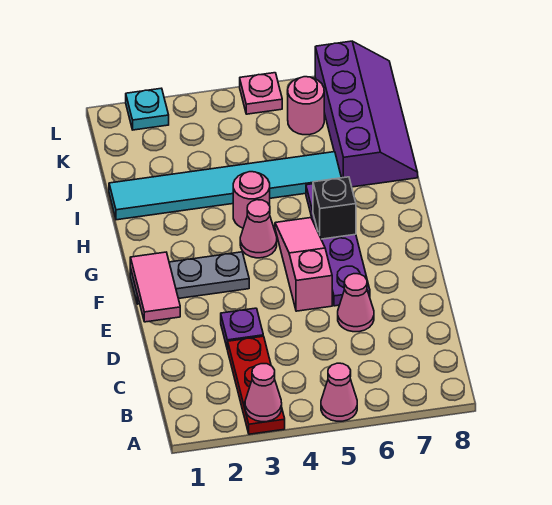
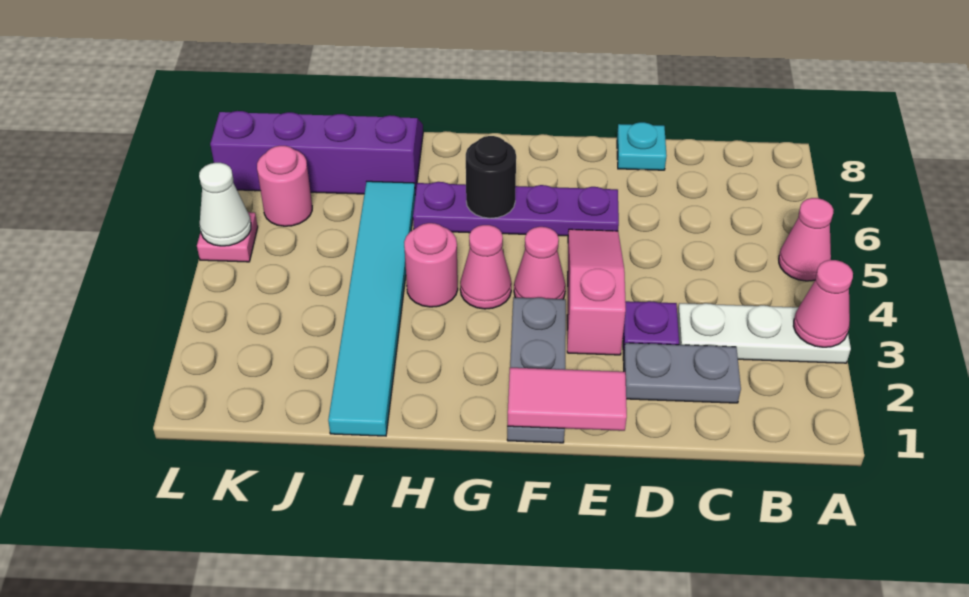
red plate A3:C3 level 1 -> white plate A3:C3 level 1
none -> grey plate C2:D2 level 1
pink cone D6 level 1 -> pink cone F4 level 1
pink slope E5:G5 level 1 top E -> pink slope E3:E5 level 1 top 3
black brick G6 level 2 -> black round brick G6 level 2
cyan plate L2 level 1 -> cyan plate D8 level 1
none -> white cone L5 level 2

